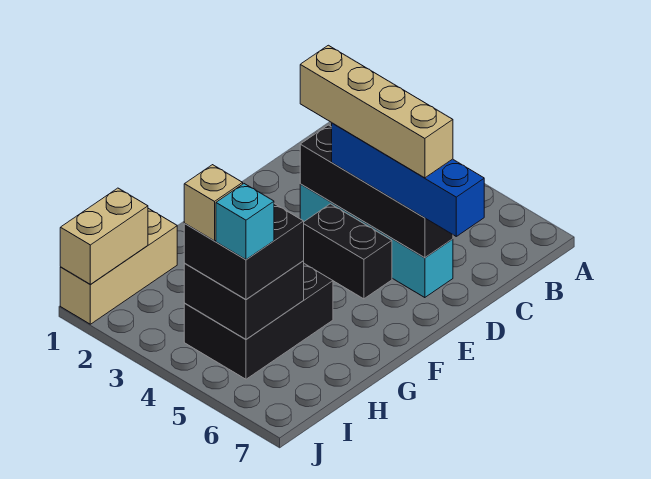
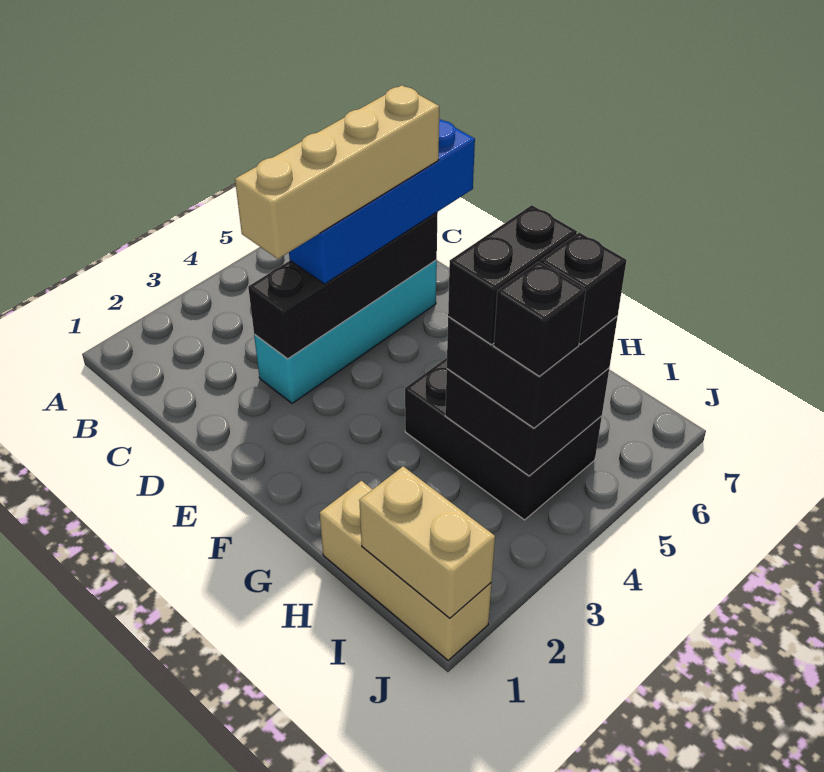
black brick E4:E5 level 1 -> black brick H4:H5 level 4
tan brick I4 level 4 -> black brick I4 level 4
cyan brick I5 level 4 -> black brick I5 level 4

